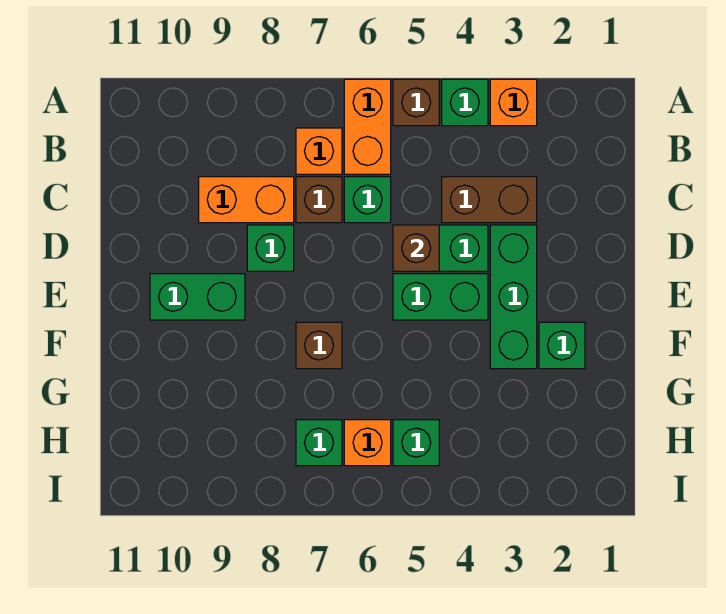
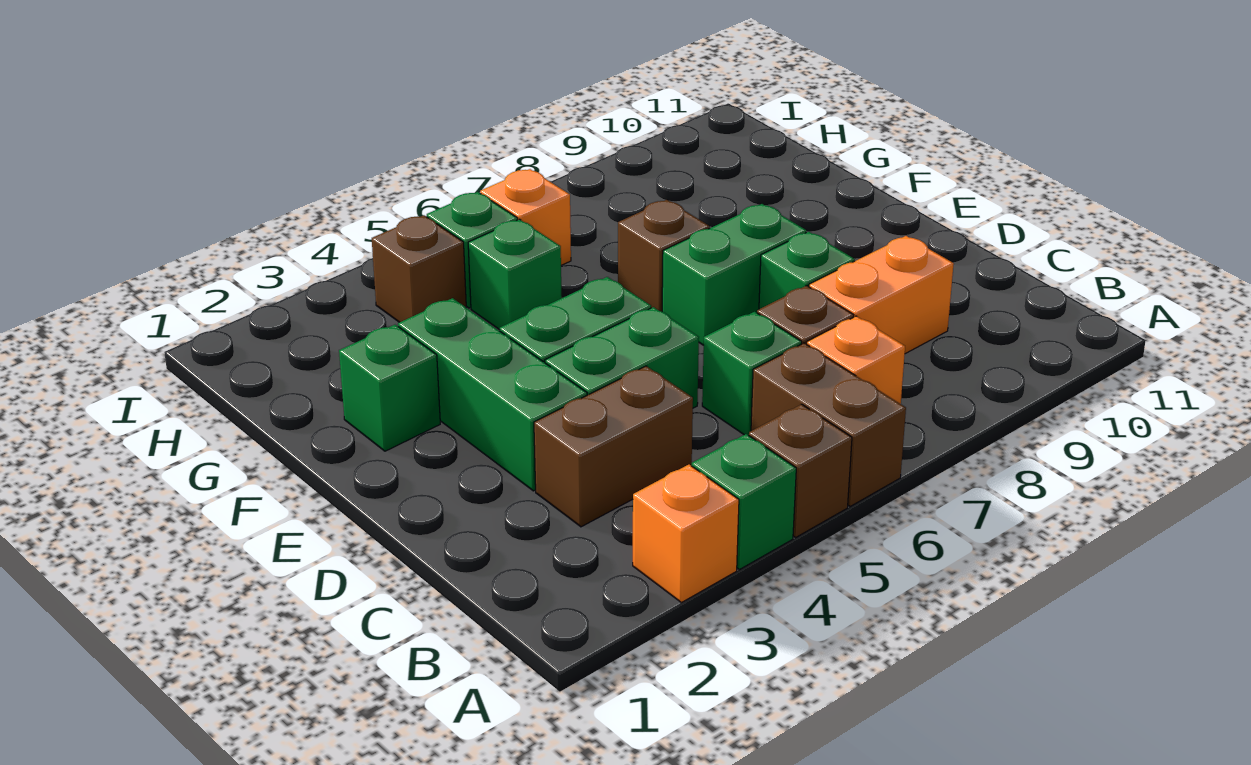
orange brick A6:B6 level 1 -> brown brick A6:B6 level 1
brown brick D5 level 2 -> brown brick H4 level 1
green brick E9:E10 level 1 -> green brick E7:E8 level 1
green brick H7 level 1 -> green brick G5 level 1

